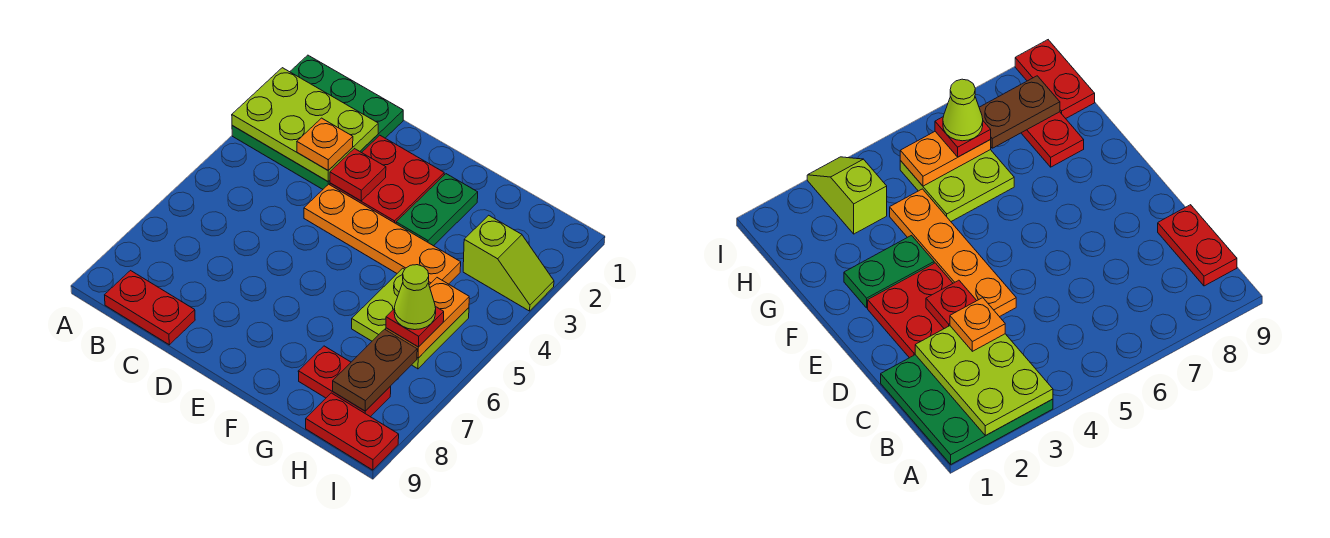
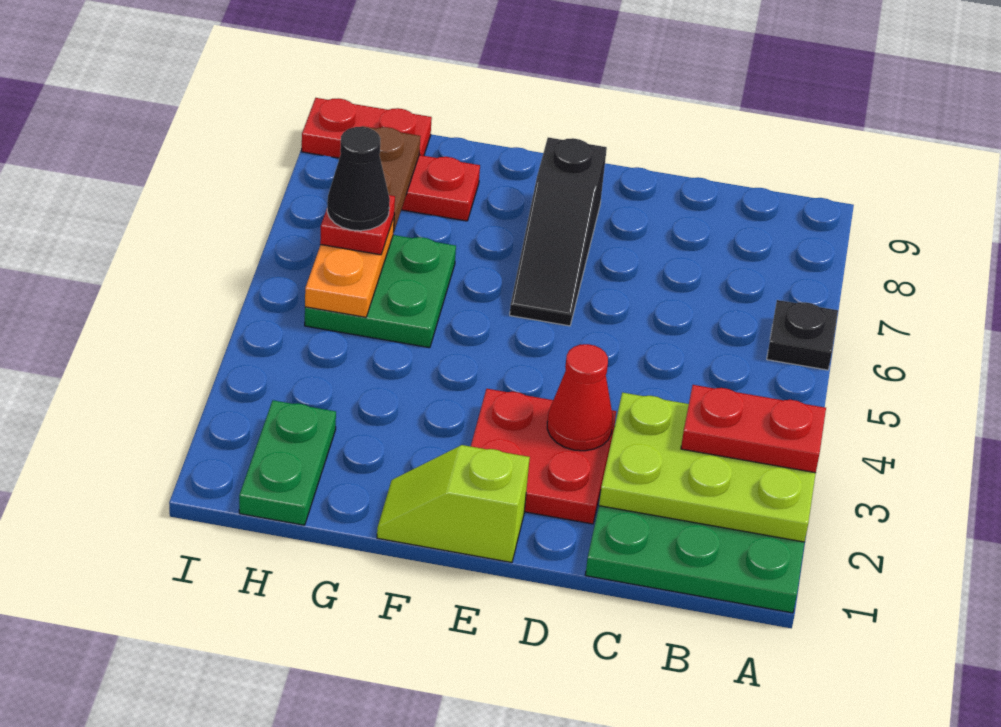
none -> black plate A6 level 1
red plate B9:C9 level 1 -> red plate A3:B3 level 3
orange plate C3 level 3 -> none
red plate D3 level 2 -> red cone D3 level 2
orange plate D4:G4 level 1 -> none
none -> black slope E6:E8 level 1 top 8
green plate F2:F3 level 1 -> green plate H1:H2 level 1
lime plate G5:H6 level 1 -> green plate G5:H6 level 1
lime slope H3:I3 level 1 top H -> lime slope E1:F1 level 1 top E
lime cone H6 level 4 -> black cone H6 level 4

